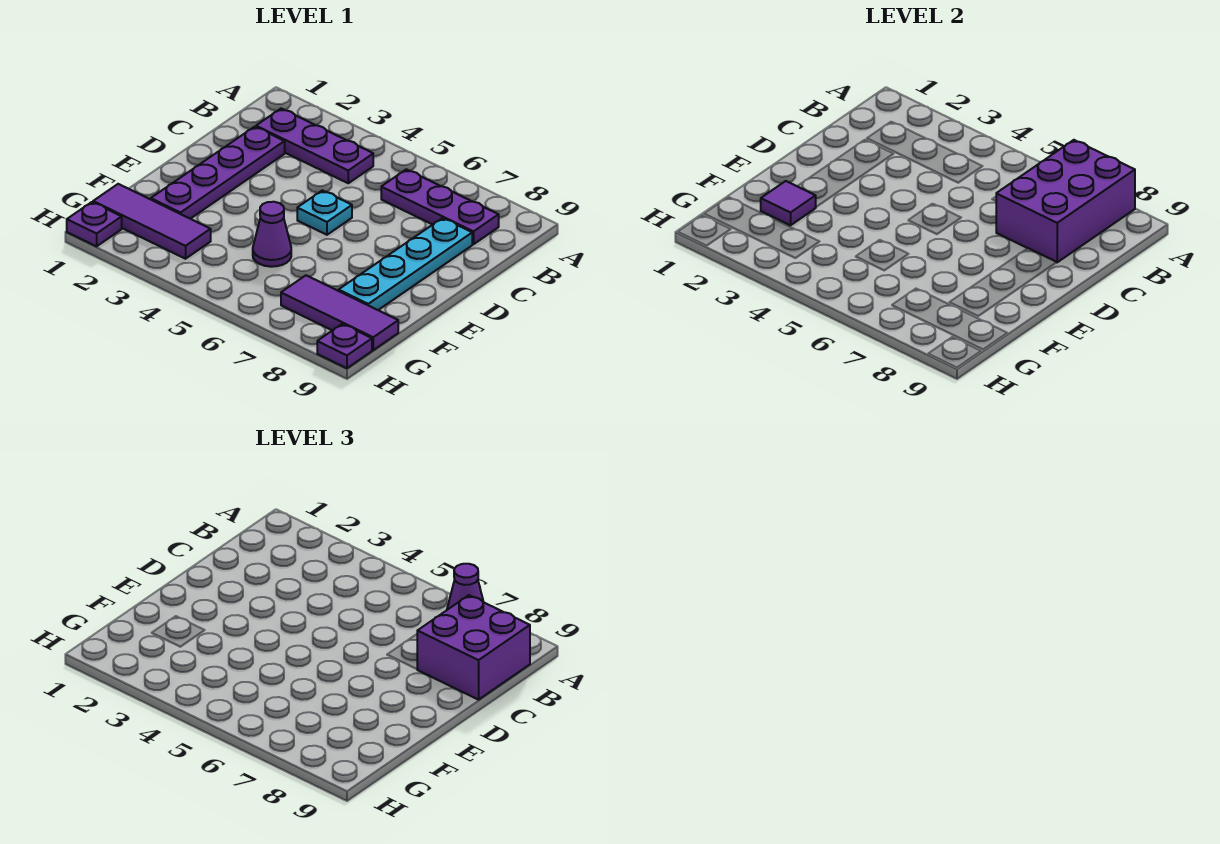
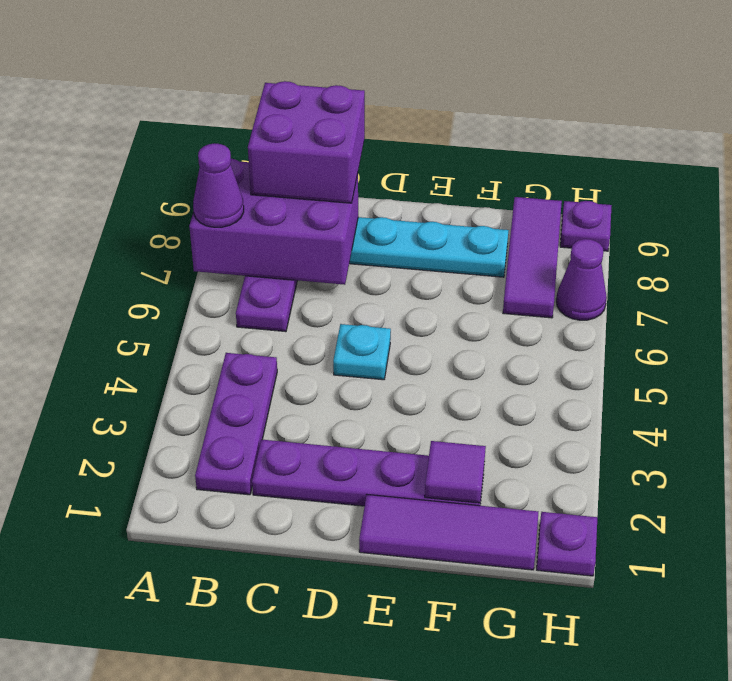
purple cone F5 level 1 -> purple cone H7 level 1
purple tile G1:G3 level 1 -> purple tile E1:G1 level 1

